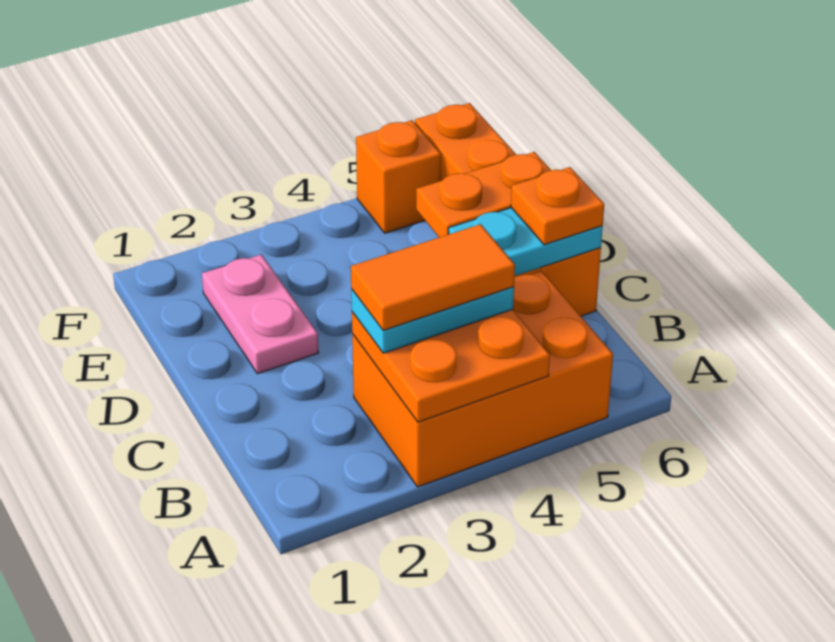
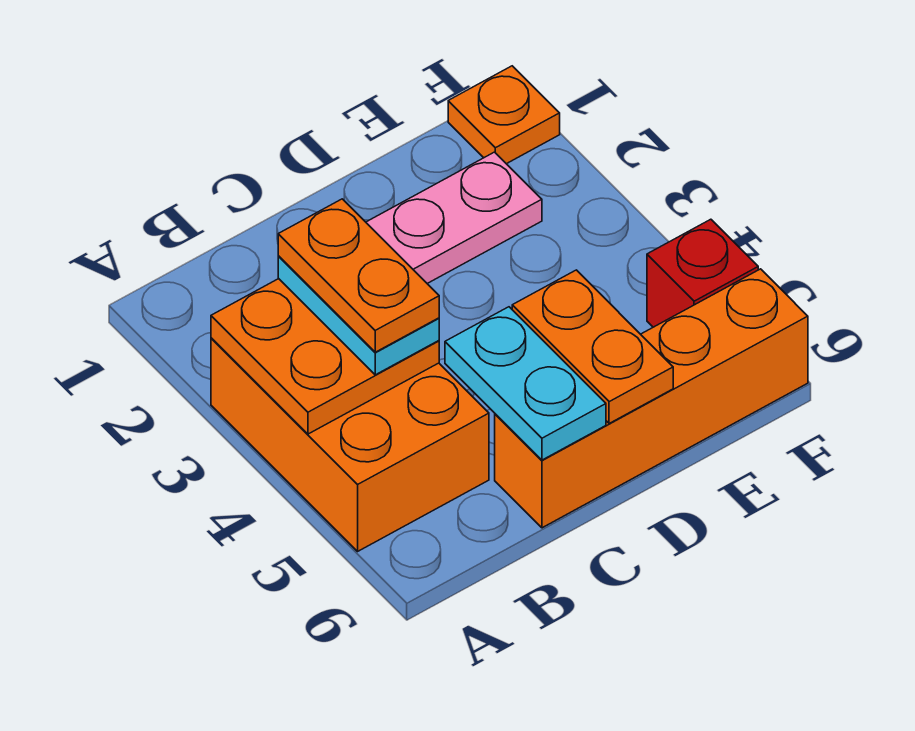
orange tile B3:B4 level 4 -> orange plate B3:B4 level 4
orange plate C6 level 3 -> orange plate F1 level 1
orange brick F5 level 1 -> red brick F5 level 1

